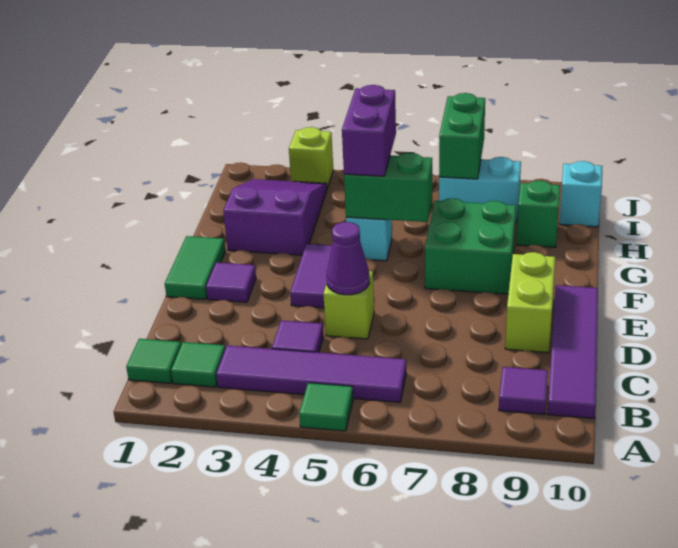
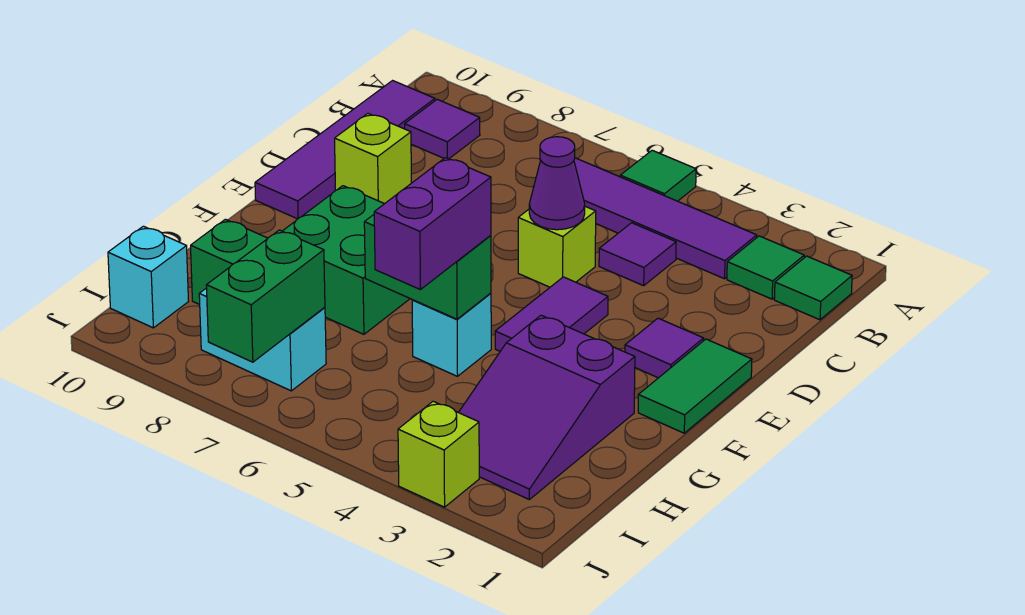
lime brick D9:E9 level 1 -> lime brick D9 level 1

